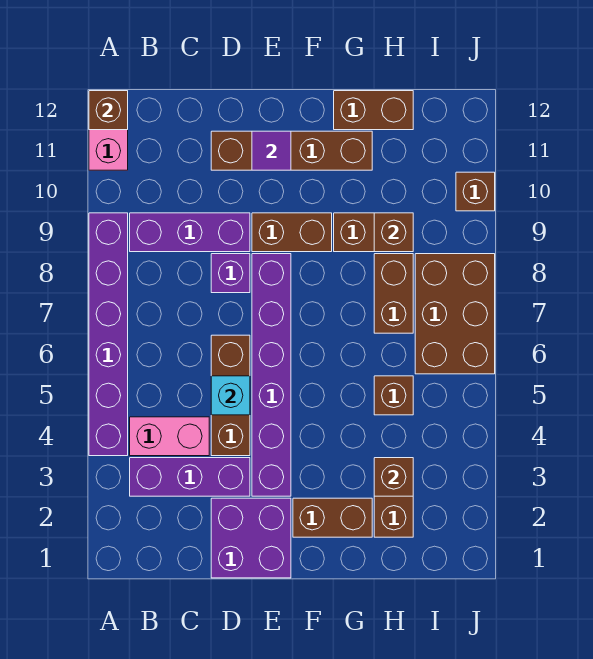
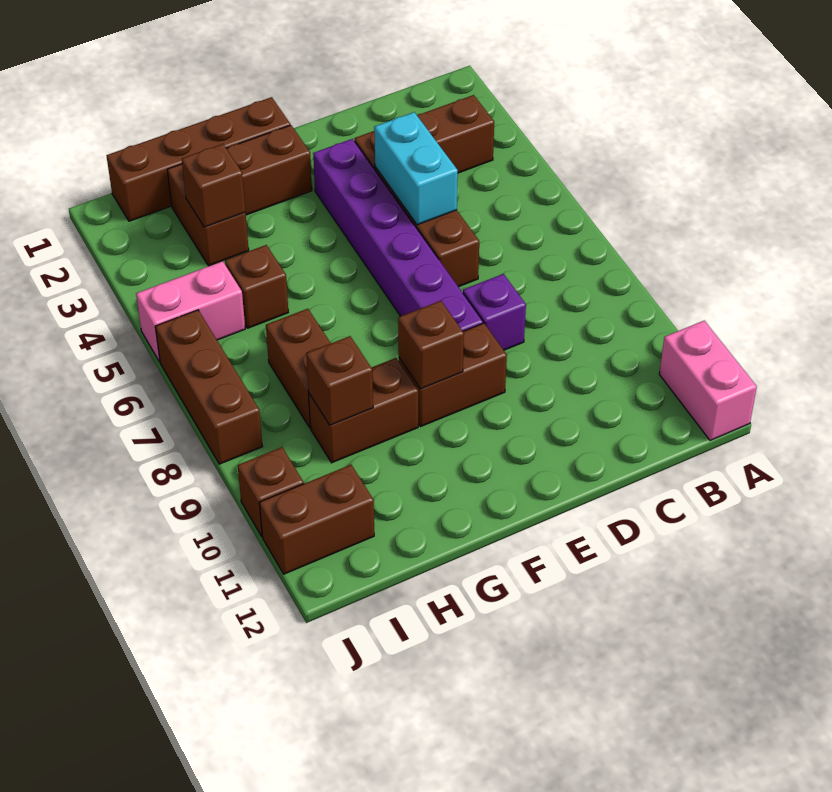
purple brick A4:A9 level 1 -> none
brown brick A12 level 2 -> brown brick F9 level 2
purple brick B3:D3 level 1 -> brown brick B3:D3 level 1
pink brick B4:C4 level 1 -> pink brick I5:J5 level 1
purple brick B9:D9 level 1 -> none
purple brick D1:E2 level 1 -> none
cyan brick D5 level 2 -> cyan brick D4:D5 level 2
brown brick D11:G11 level 1 -> brown brick F1:I1 level 1
purple tile E11 level 2 -> none
brown brick G12:H12 level 1 -> brown brick I11:J11 level 1
brown brick I6:J8 level 1 -> brown brick J6:J8 level 1

